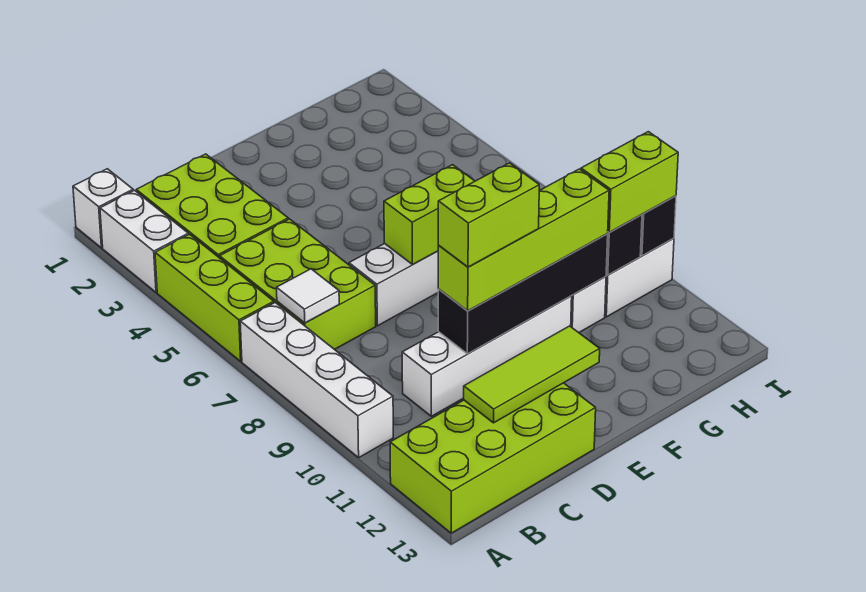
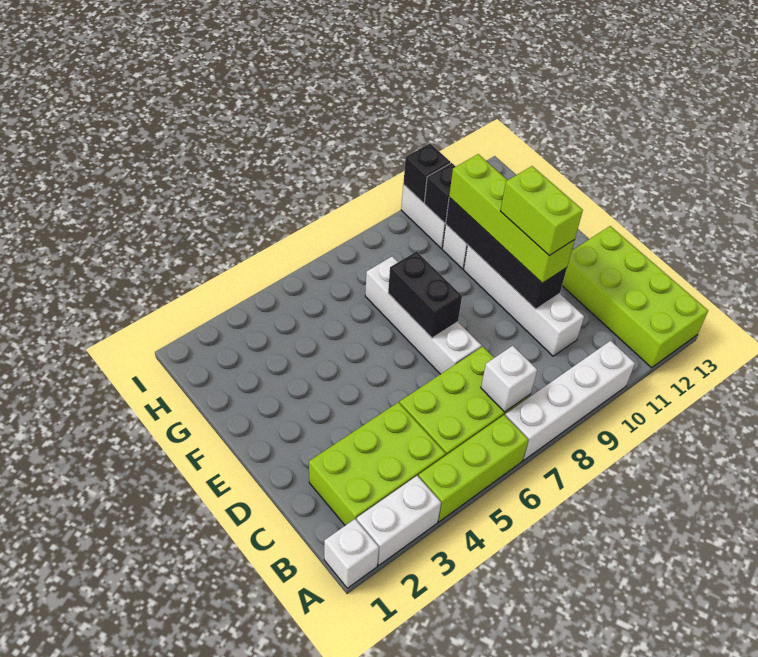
white tile B7 level 2 -> white brick B7 level 2
lime tile C12:E12 level 2 -> none
lime brick E7:F7 level 2 -> black brick E7:F7 level 2
lime brick H10:I10 level 3 -> none

